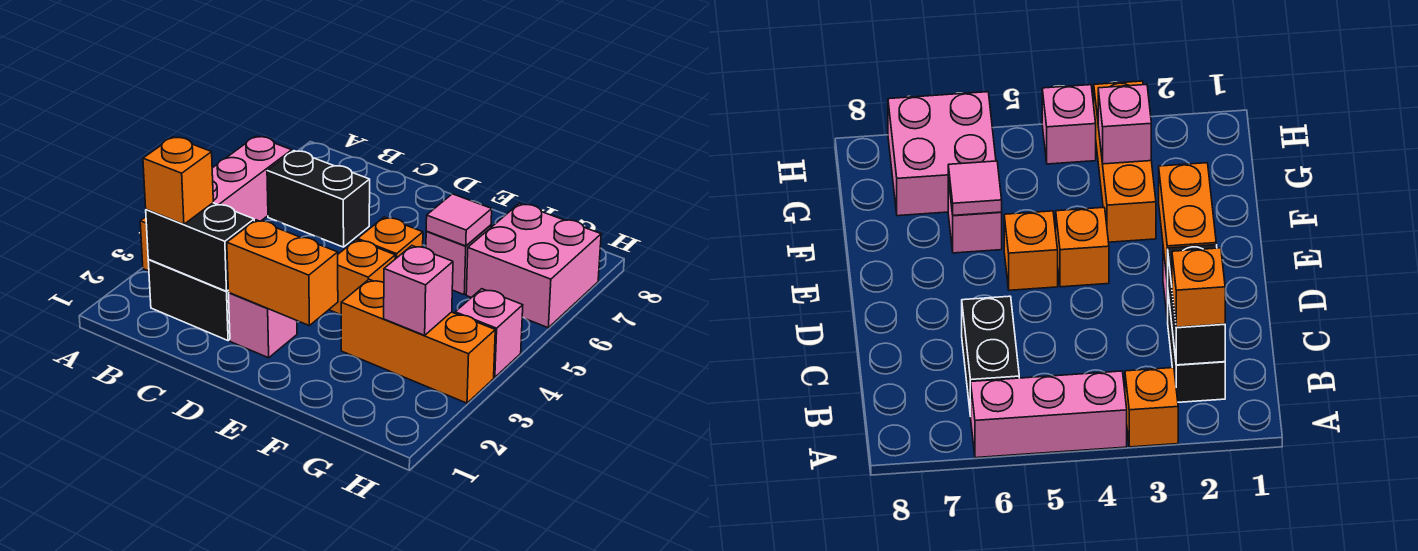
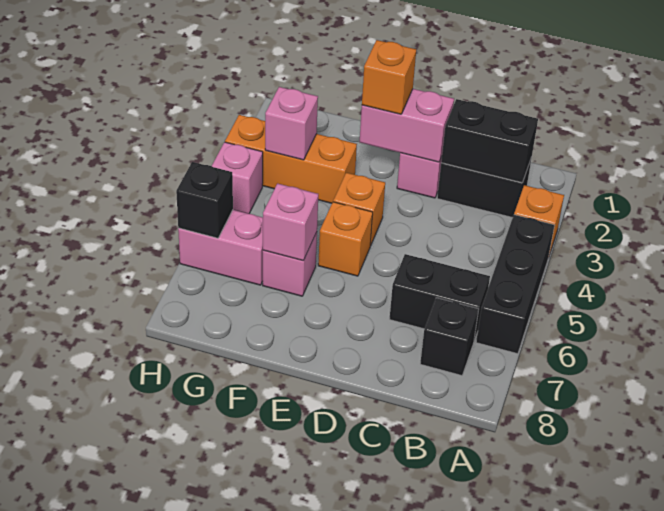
pink brick A4:A6 level 1 -> black brick A4:A6 level 1
orange brick B2 level 3 -> orange brick E2 level 3
none -> black brick B7 level 1
orange brick D2:E2 level 2 -> pink brick D2:E2 level 2
pink tile F6 level 2 -> pink brick F6 level 2
pink brick G6:H7 level 1 -> pink brick G6:H6 level 1
none -> black brick H6 level 2

